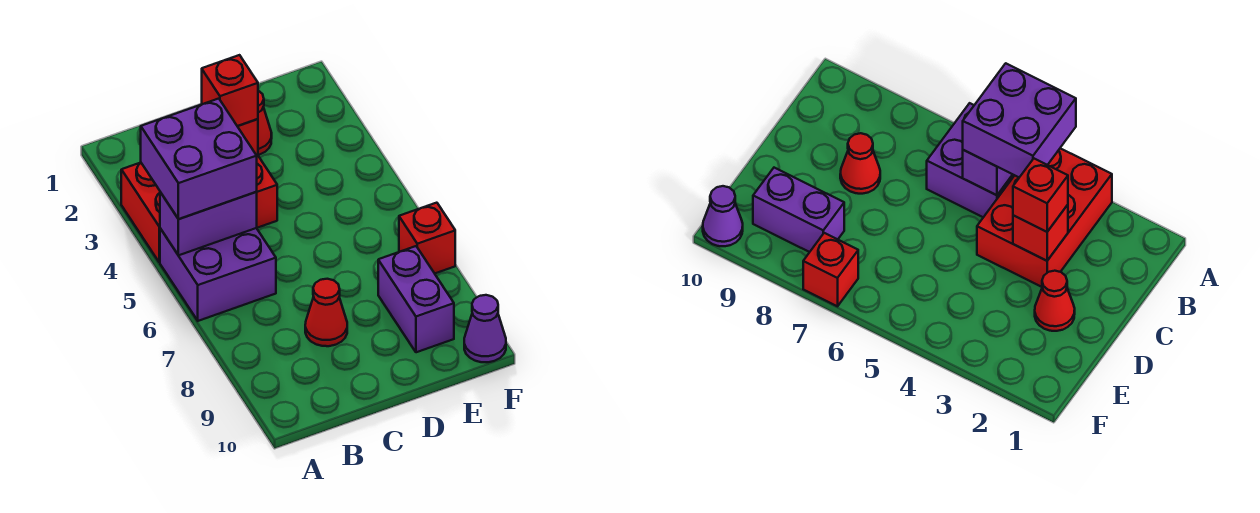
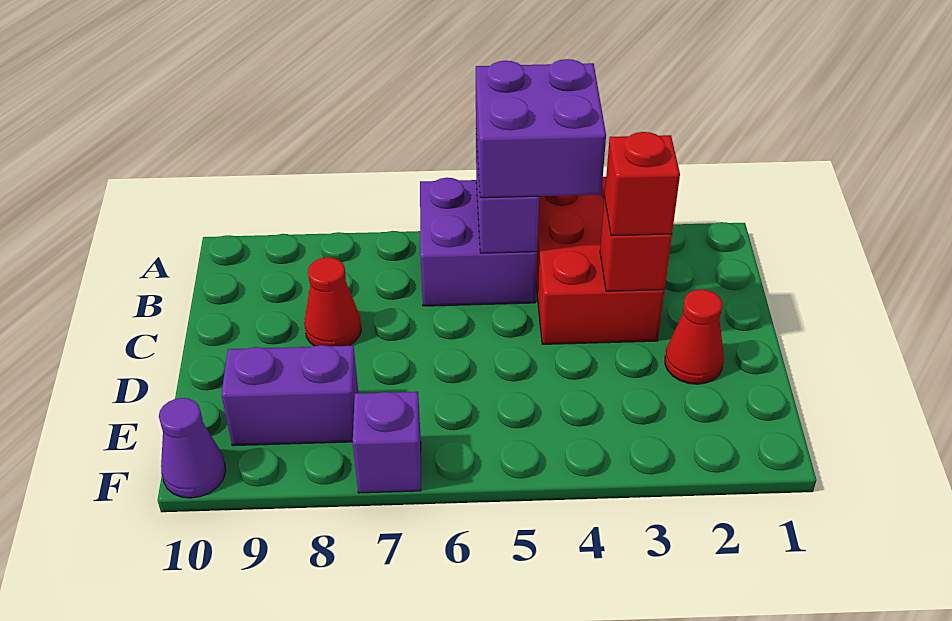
red brick F7 level 1 -> purple brick F7 level 1

